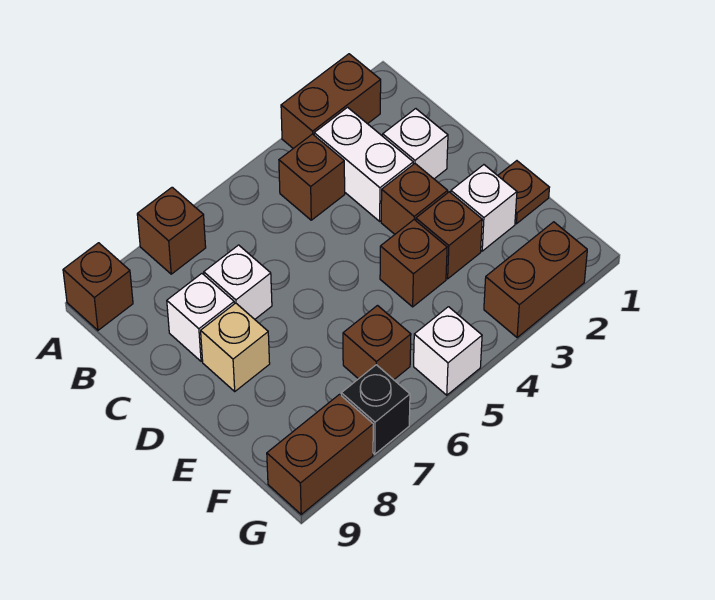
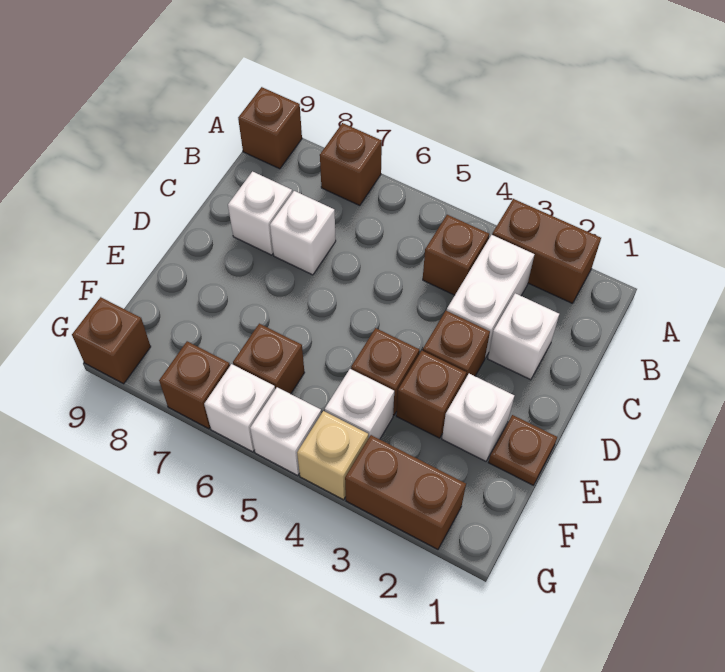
tan brick D8 level 1 -> tan brick G4 level 1
none -> white brick F4 level 1
none -> white brick G6 level 1
black brick G7 level 1 -> brown brick G7 level 1
brown brick G8:G9 level 1 -> brown brick G9 level 1

